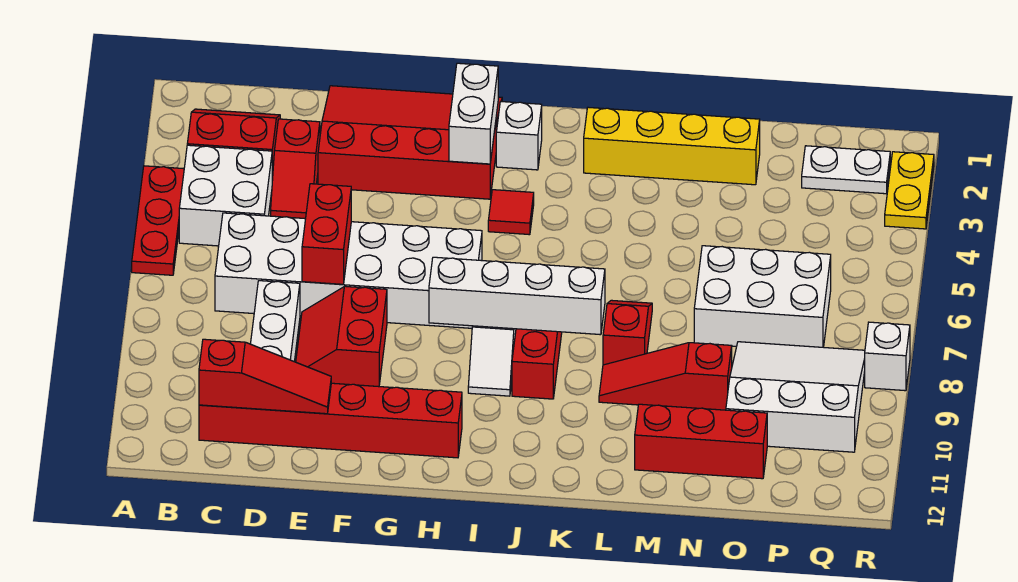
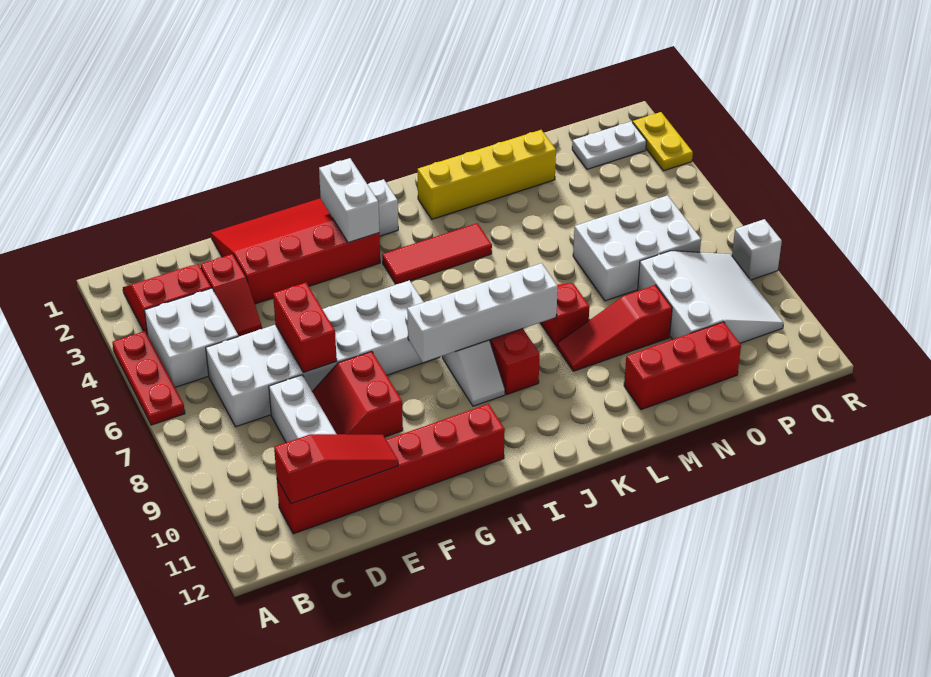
red tile I4 level 1 -> red tile I4:K4 level 1
white slope O8:Q10 level 1 top 10 -> white slope O8:Q10 level 1 top O

